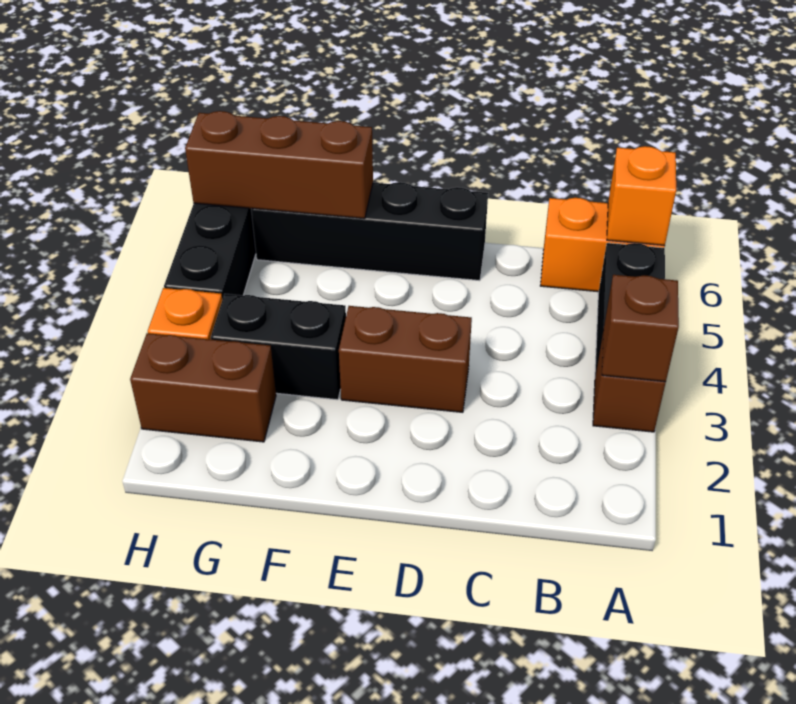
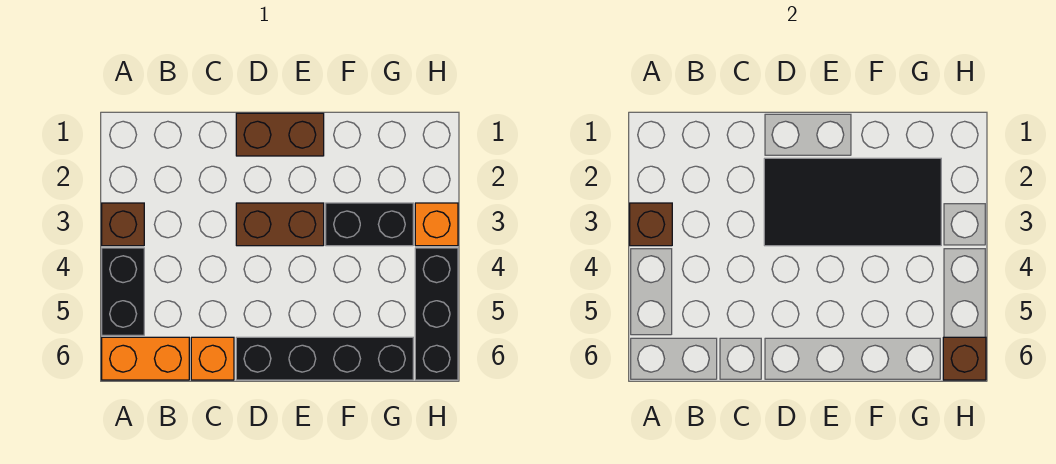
orange brick A6 level 2 -> orange brick C6 level 1
none -> black tile D2:G3 level 2
brown brick F6:H6 level 2 -> brown brick H6 level 2
brown brick G2:H2 level 1 -> brown brick D1:E1 level 1

